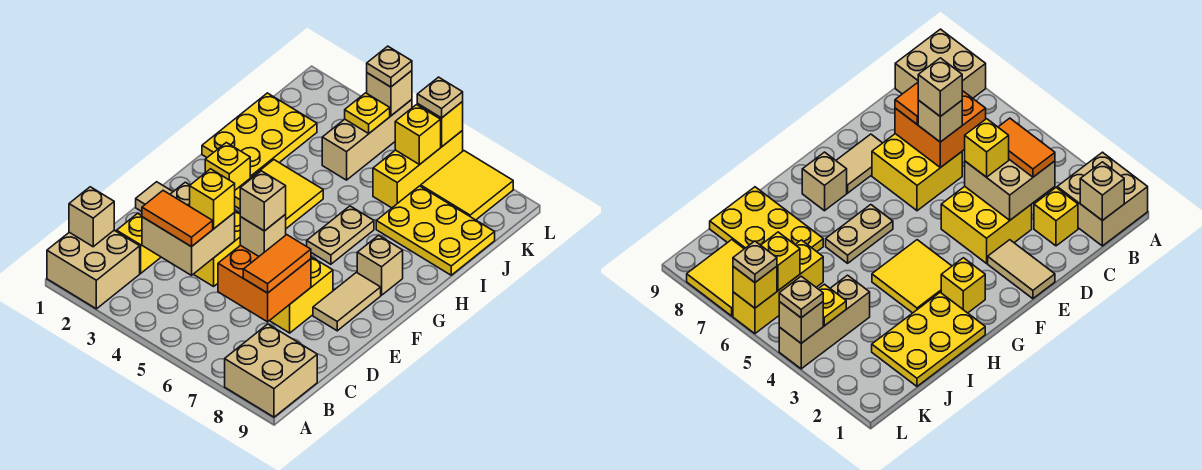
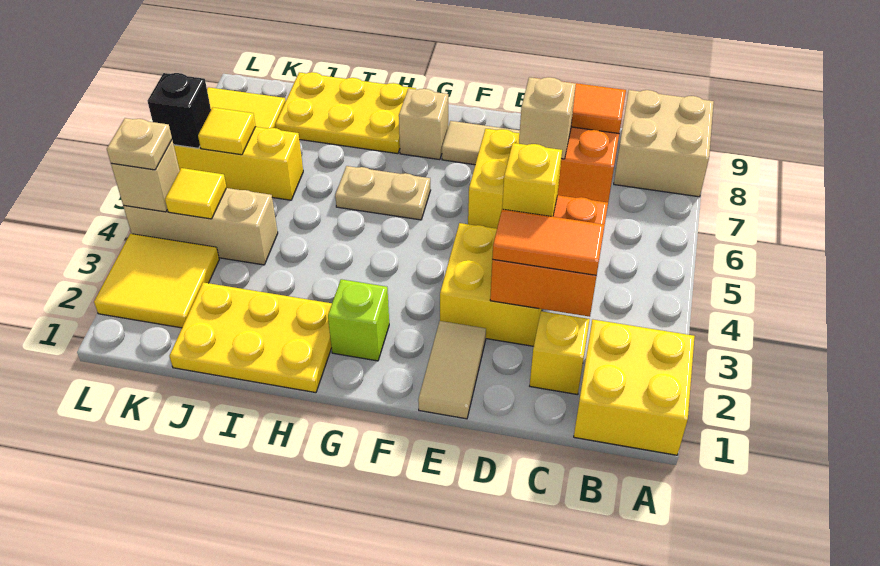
tan brick A1:B2 level 1 -> yellow brick A1:B2 level 1
tan brick B1 level 2 -> none
tan brick C3:D4 level 2 -> orange brick C3:D4 level 2
orange tile C3:C4 level 3 -> orange tile C3:D3 level 3
tan brick D6 level 4 -> none
yellow brick G2 level 1 -> lime brick G2 level 1
yellow tile G3:H4 level 1 -> yellow tile K2:L3 level 1
yellow plate I7:J9 level 1 -> yellow plate H8:J9 level 1
yellow plate K4 level 2 -> yellow tile K4 level 2
yellow brick K6 level 2 -> yellow tile K6 level 2
yellow brick L6 level 2 -> black brick L6 level 2
tan plate L6 level 3 -> none

